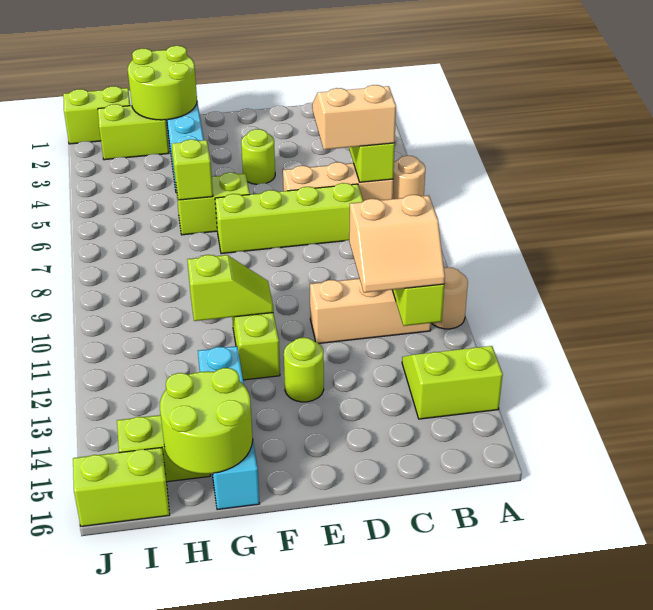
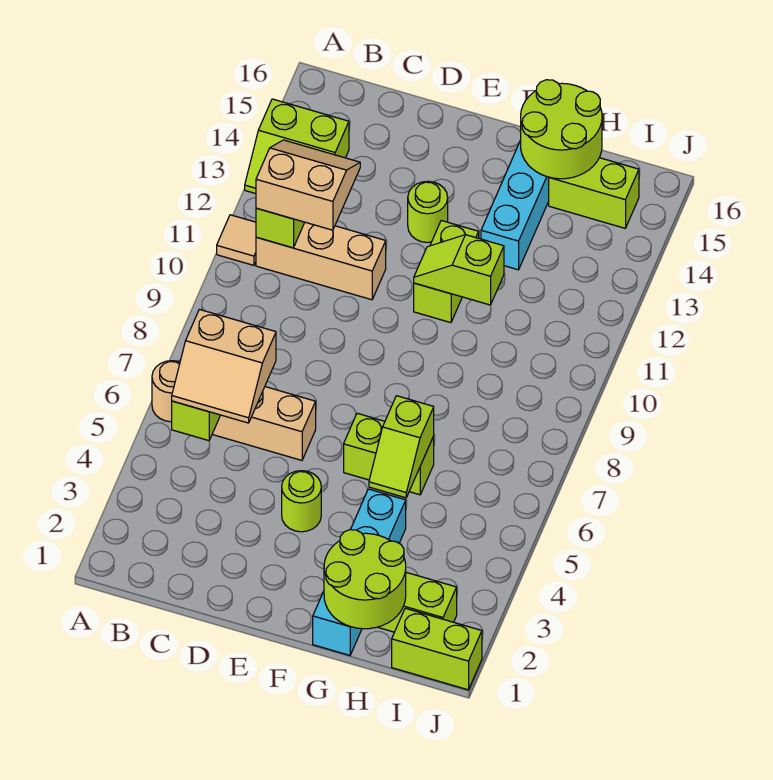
tan round brick A11 level 1 -> tan tile A11 level 1
lime brick C7:F7 level 1 -> none
lime brick I16:J16 level 1 -> none

